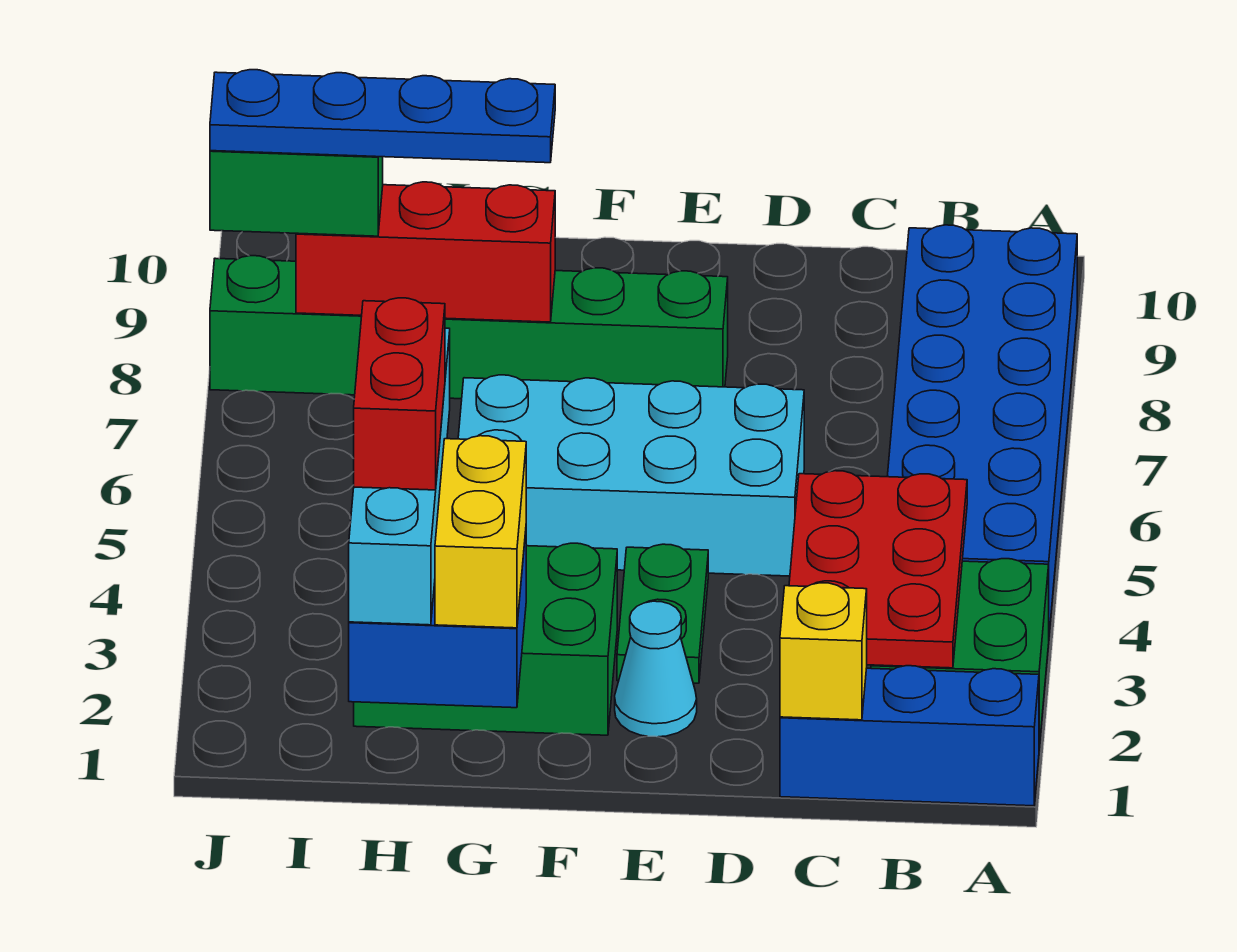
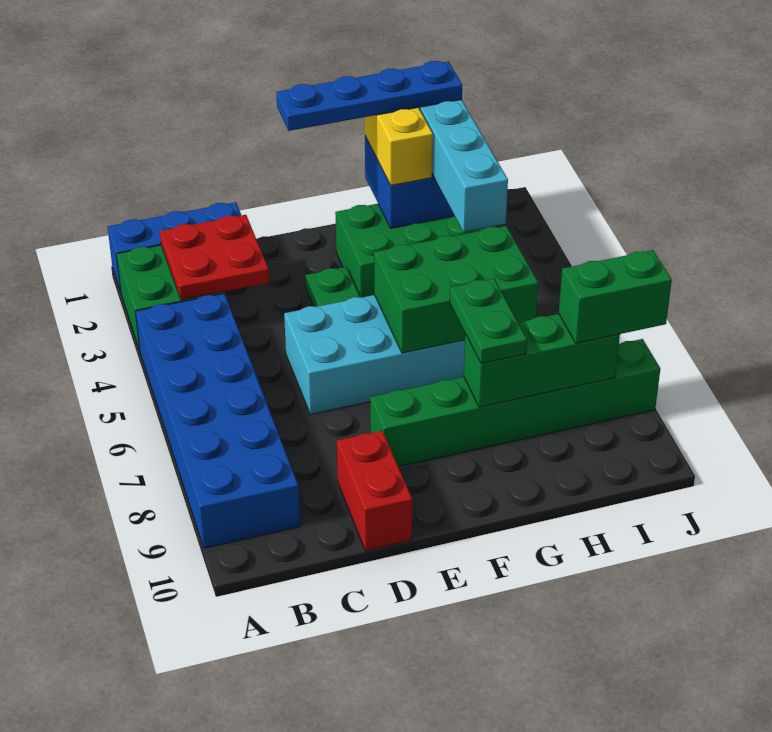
red plate B2:C4 level 2 -> red plate B2:C3 level 2
yellow brick C1 level 2 -> none
cyan cone E2 level 1 -> none
none -> green brick F5:H6 level 2
none -> green plate G7:G8 level 3
red brick G8:I8 level 2 -> green brick G8:I8 level 2
blue plate G8:J8 level 4 -> blue plate E1:H1 level 4
red brick H2:H3 level 4 -> red brick D9:D10 level 1

